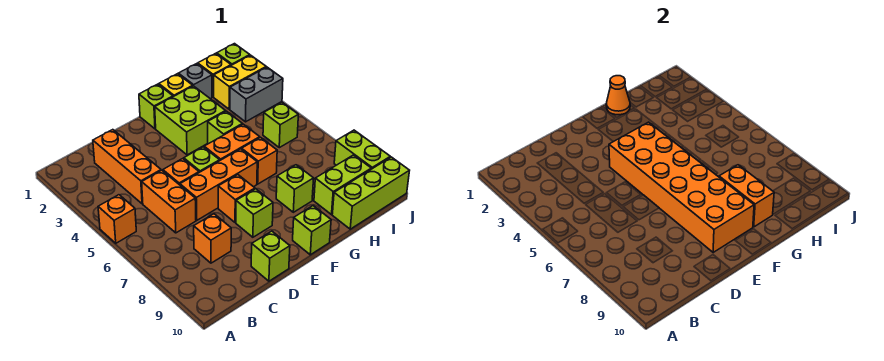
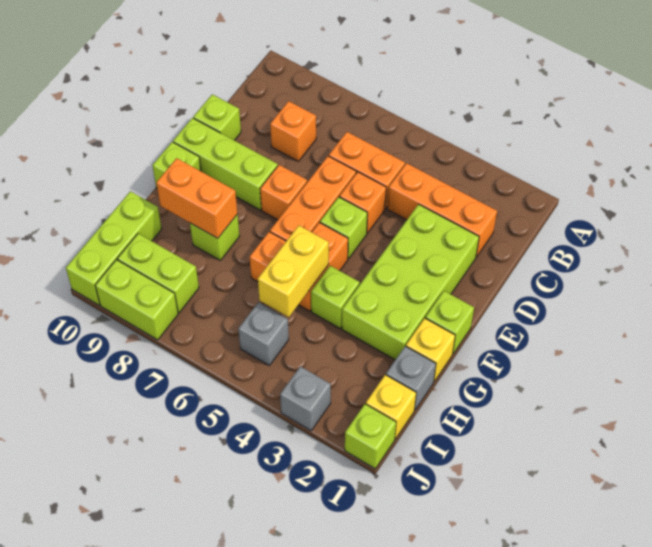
orange brick A5 level 1 -> none
orange brick E4:F9 level 2 -> none
lime brick E8 level 1 -> lime brick E8:E10 level 1
lime brick F2:G3 level 1 -> lime brick D2:G3 level 1
orange cone G1 level 2 -> none
lime brick H9:I9 level 1 -> lime brick I8:I9 level 1
yellow brick I2:J2 level 1 -> yellow brick G5:H5 level 2
grey brick I3:J3 level 1 -> grey brick J3 level 1
lime brick I5 level 1 -> grey brick I5 level 1

